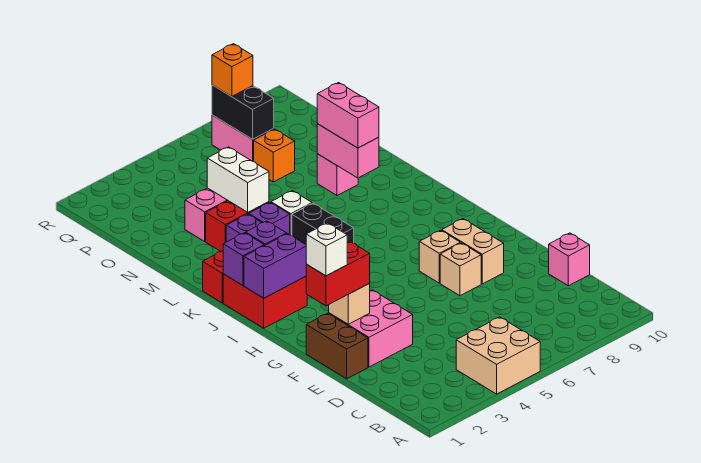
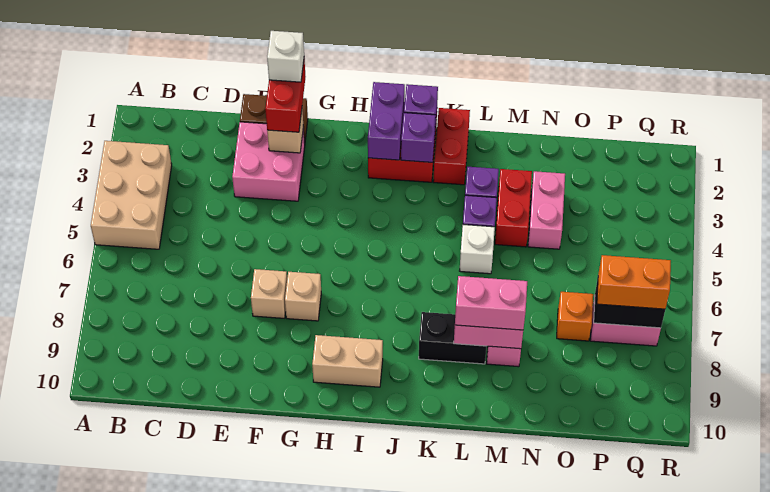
tan brick A4:B5 level 1 -> tan brick A3:B5 level 1
pink brick D10 level 1 -> none
tan brick F8:G8 level 1 -> tan brick H9:I9 level 1
black brick J5:K5 level 1 -> black brick K8:L8 level 1
white brick M4:N4 level 2 -> none
orange brick Q7 level 3 -> orange brick P7:Q7 level 3

